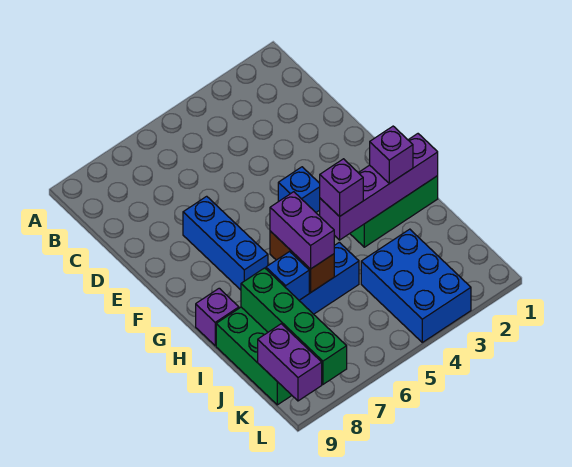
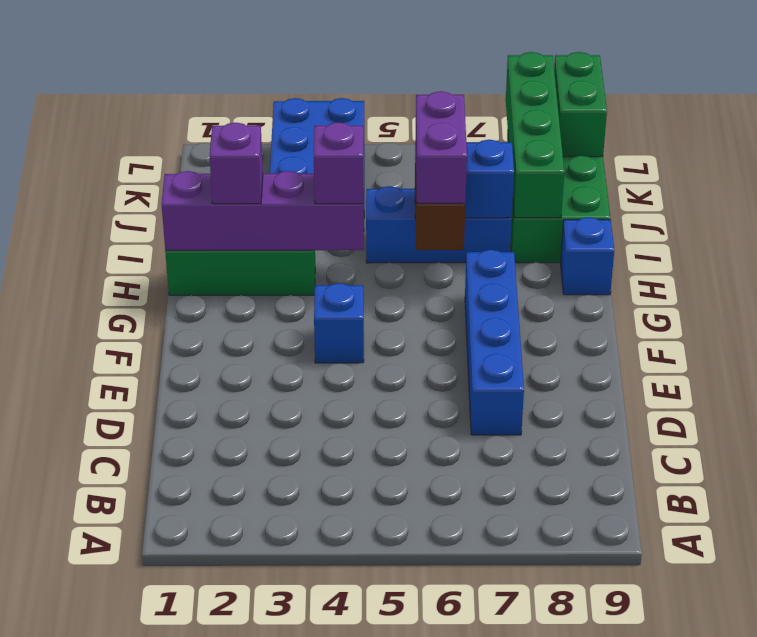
blue brick E7:G7 level 1 -> blue brick D7:G7 level 1
purple brick H9 level 1 -> blue brick H9 level 1
purple brick K9:L9 level 2 -> green brick K9:L9 level 2

